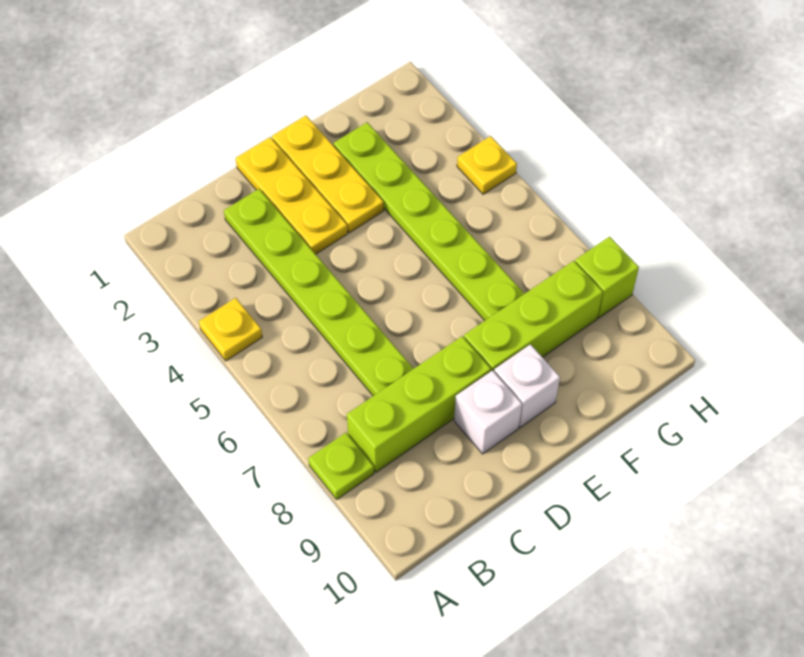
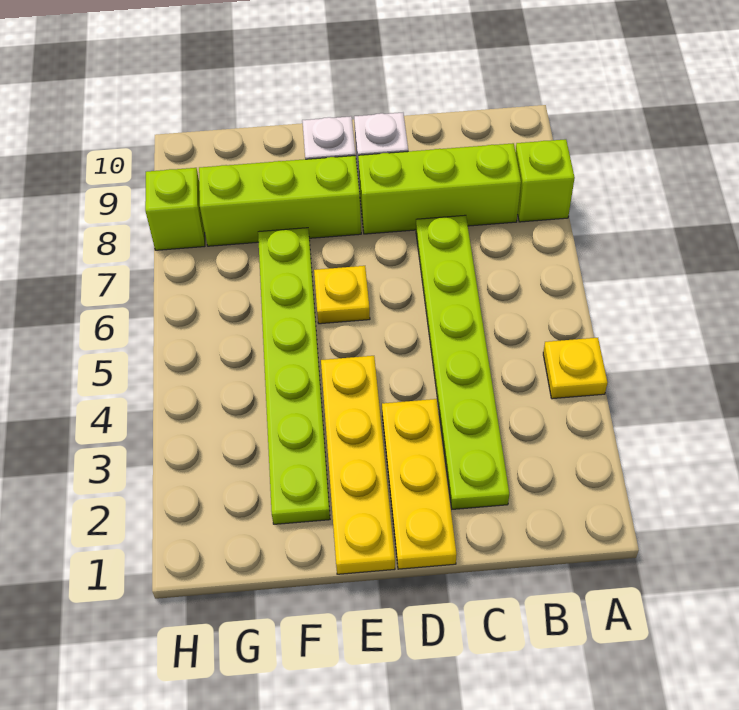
lime plate A8 level 1 -> lime brick A8 level 1
yellow plate E1:E3 level 1 -> yellow plate E1:E4 level 1
yellow plate H4 level 1 -> yellow plate E6 level 1

